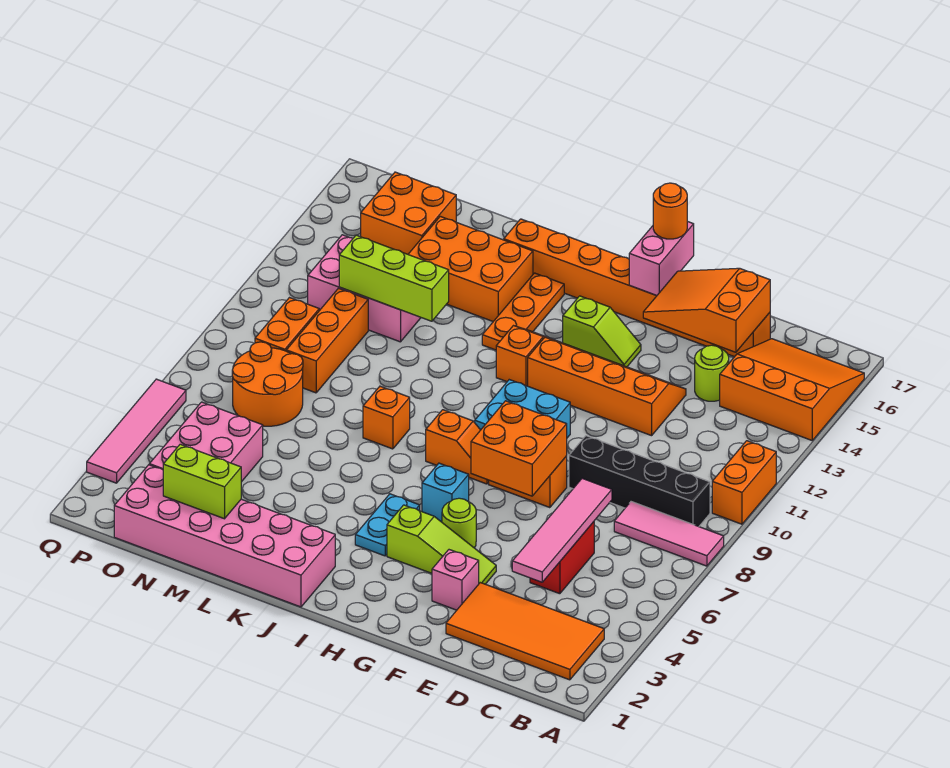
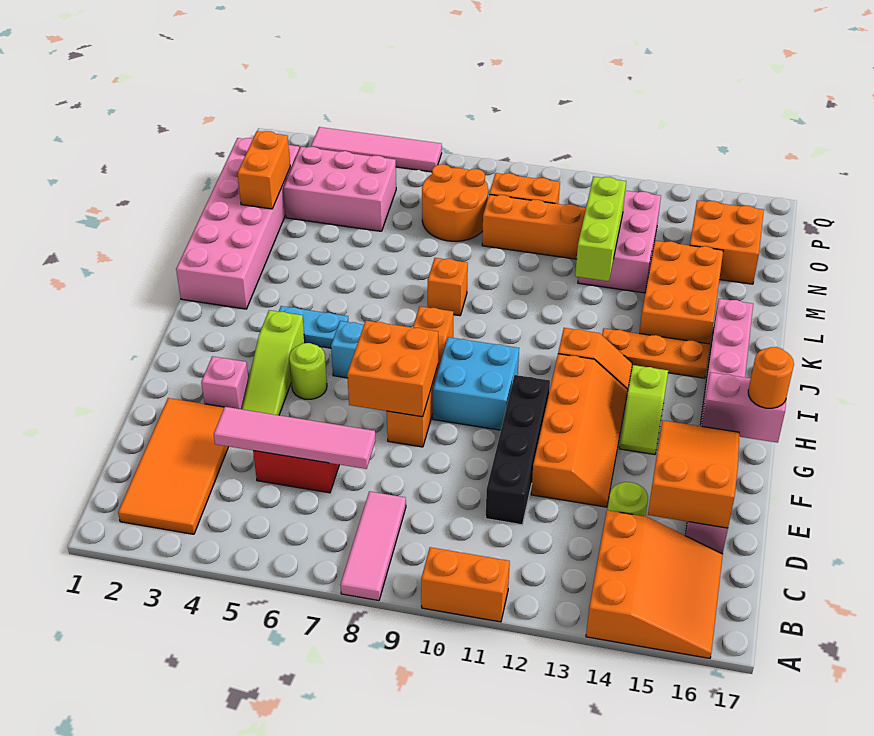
black brick B9:E9 level 1 -> black brick D11:G11 level 1
orange brick D16:K16 level 1 -> pink brick D16:K16 level 1
lime brick M2:N2 level 2 -> orange brick M2:N2 level 2

